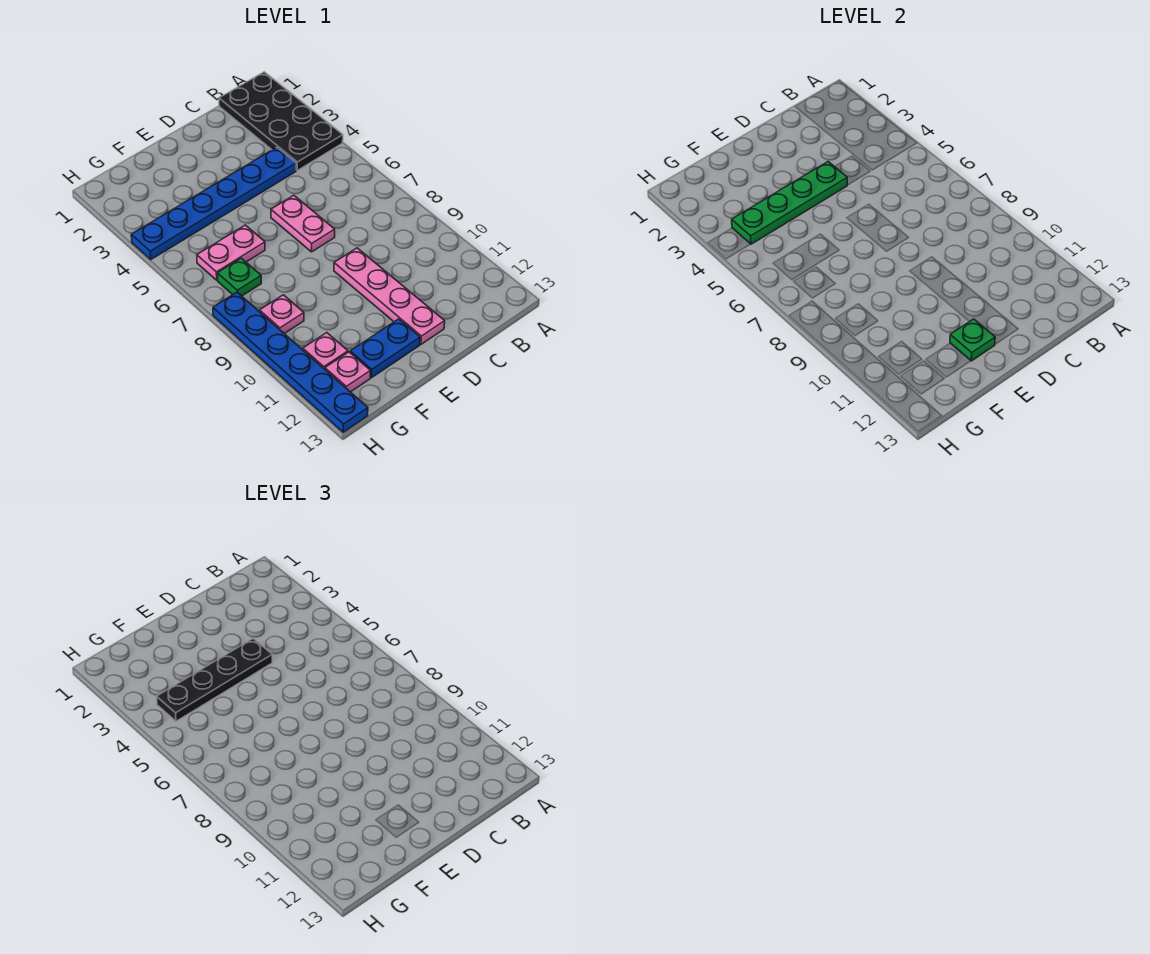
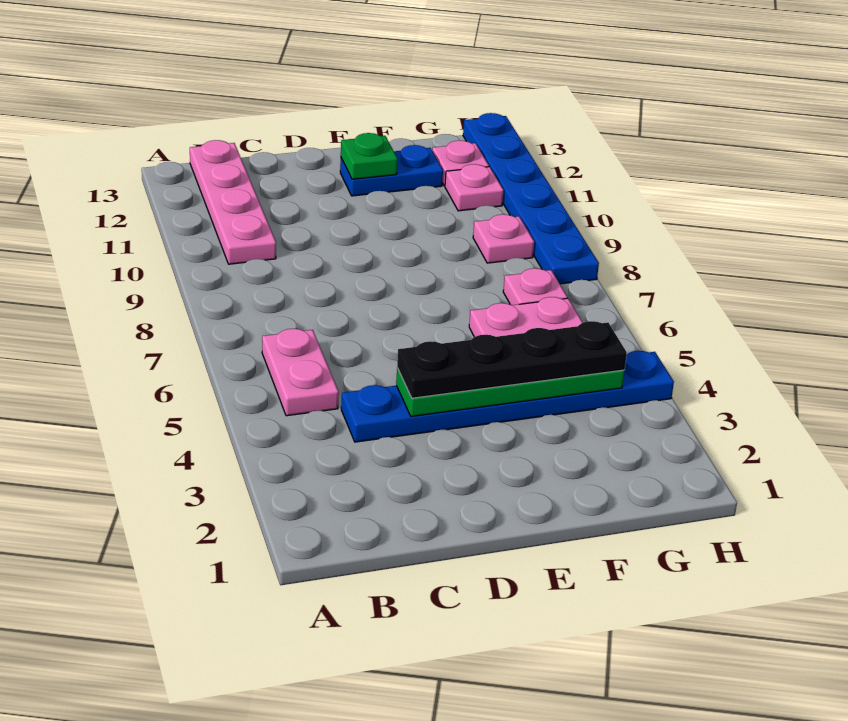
black plate A1:B4 level 1 -> none
pink plate D6:D7 level 1 -> pink plate B5:B6 level 1
pink plate D9:D12 level 1 -> pink plate B10:B13 level 1
green plate G7 level 1 -> pink plate G7 level 1

